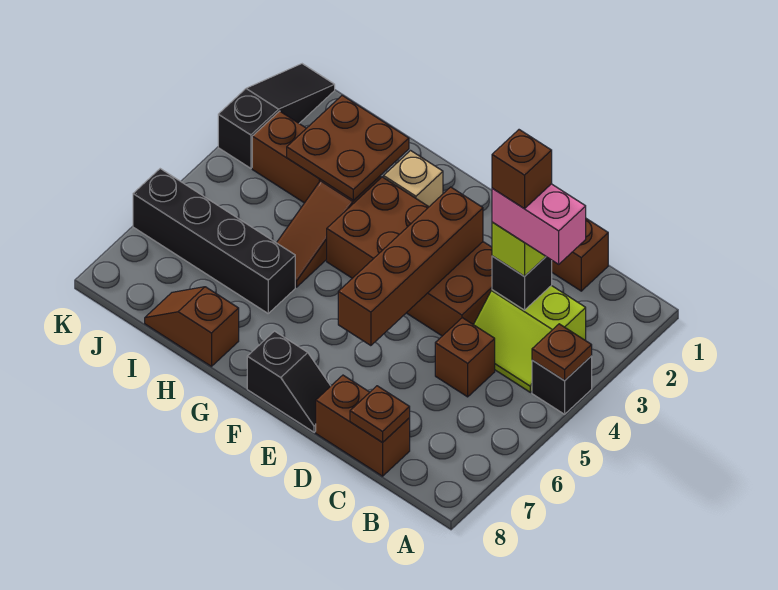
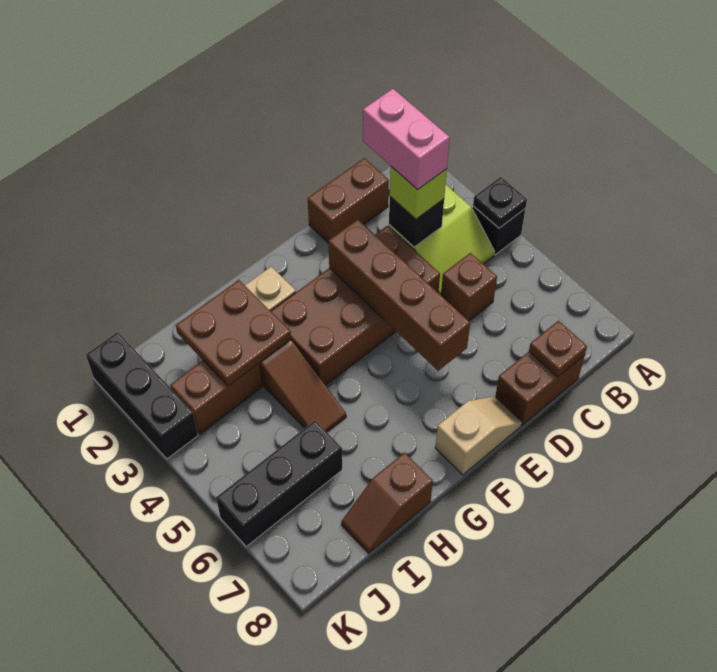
brown plate A4 level 2 -> black plate A4 level 2
pink brick B3:C3 level 4 -> pink brick C2:C3 level 4
brown brick C3 level 5 -> none
black slope E8:F8 level 1 top F -> tan slope E8:F8 level 1 top F
black brick H6:K6 level 1 -> black brick I6:K6 level 1
black slope K1:K3 level 1 top 3 -> black brick K1:K3 level 1

